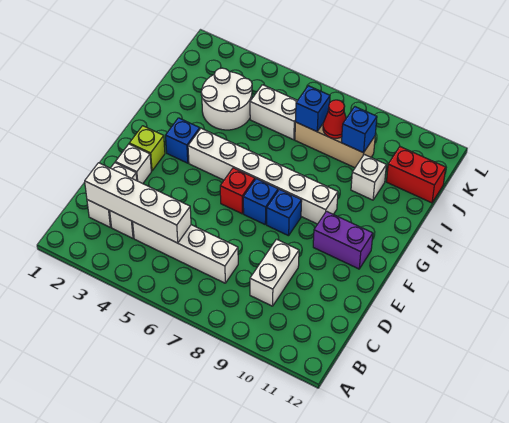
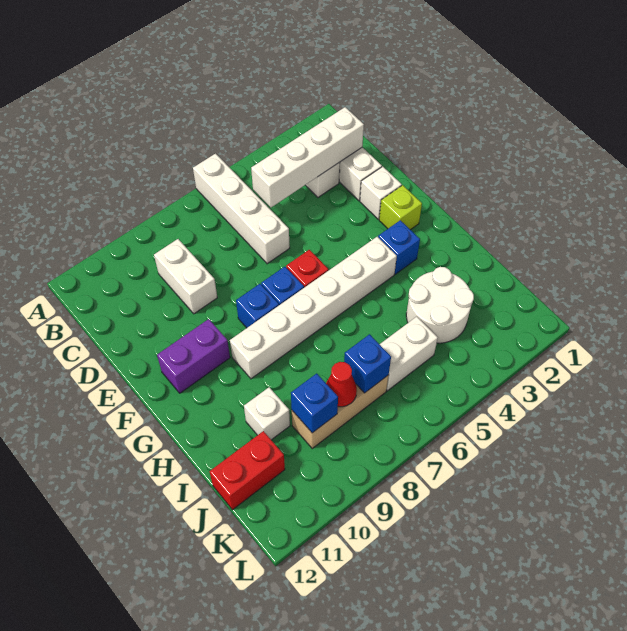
white brick C4:C7 level 1 -> white brick A6:D6 level 1

